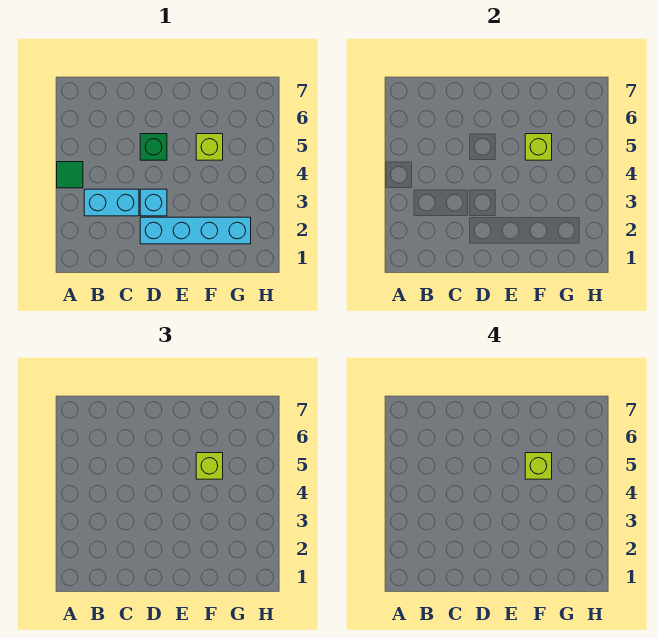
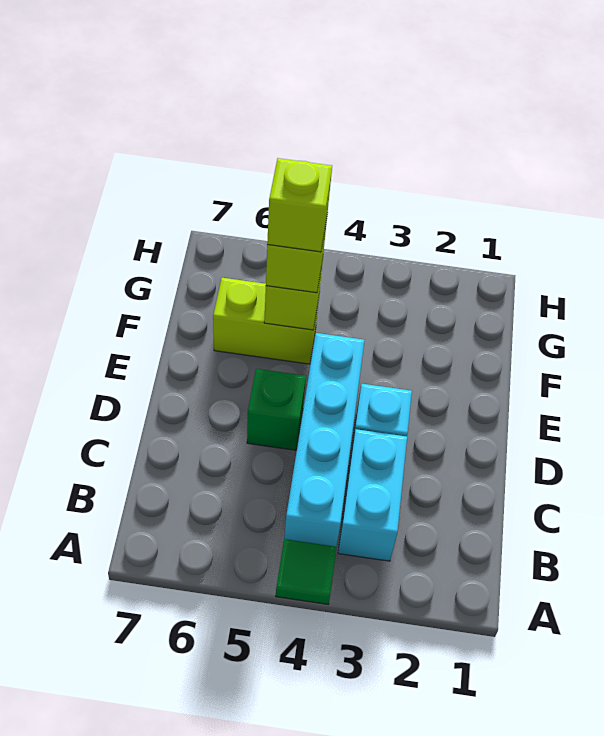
cyan brick D2:G2 level 1 -> cyan brick B4:E4 level 1
lime brick F5 level 1 -> lime brick F5:F6 level 1

